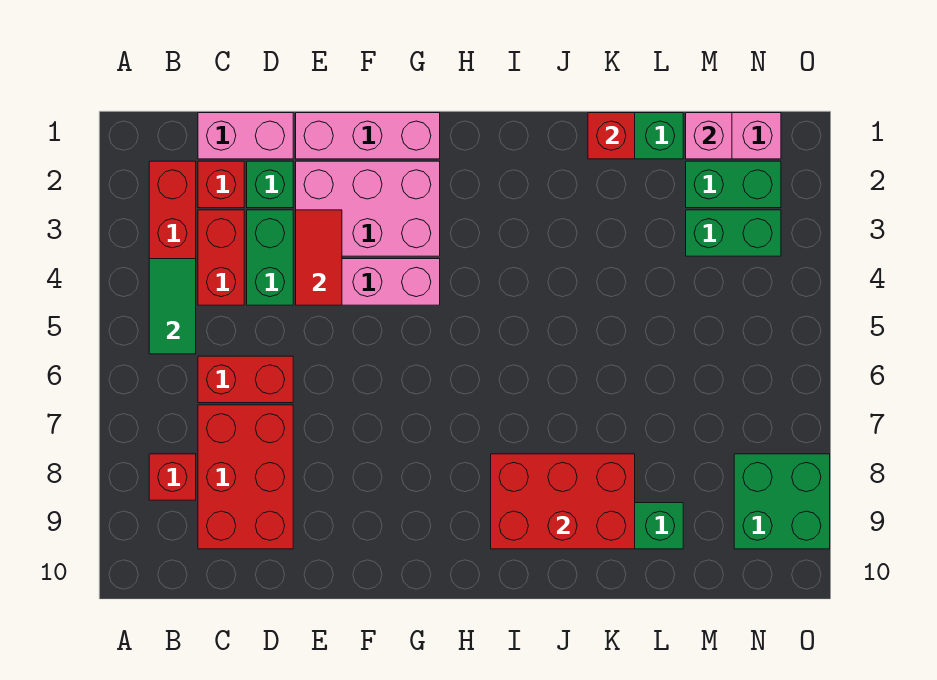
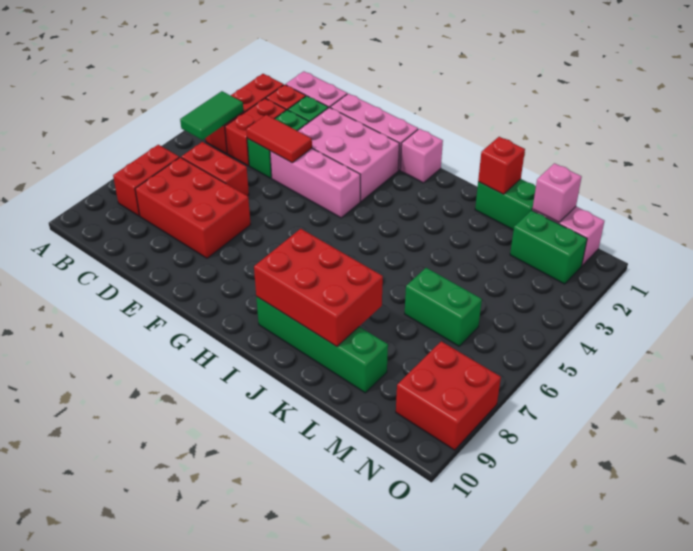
red brick B8 level 1 -> red brick B7:B8 level 1
red brick C7:D9 level 1 -> red brick C7:E8 level 1
red tile E3:E4 level 2 -> red tile D4:E4 level 2
none -> pink brick H1 level 1
green brick M3:N3 level 1 -> green brick L6:M6 level 1
green brick N8:O9 level 1 -> red brick N8:O9 level 1

